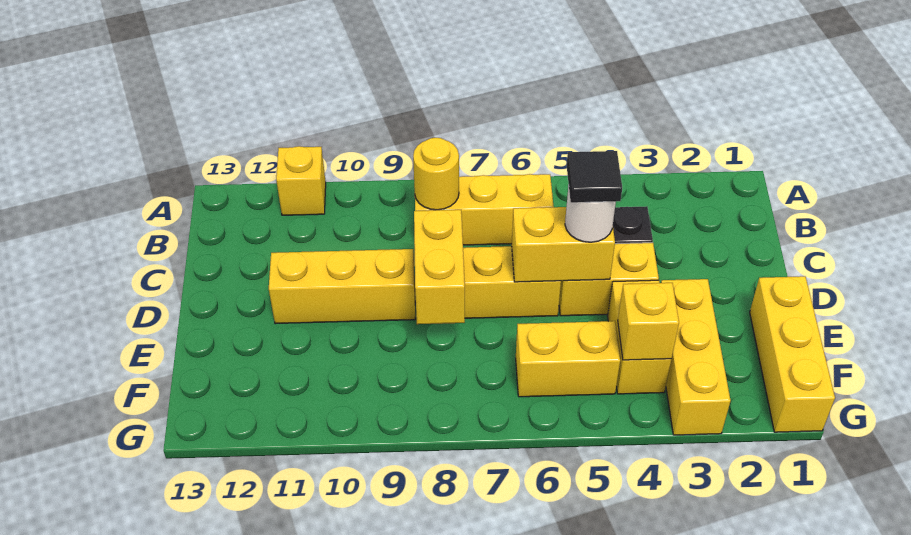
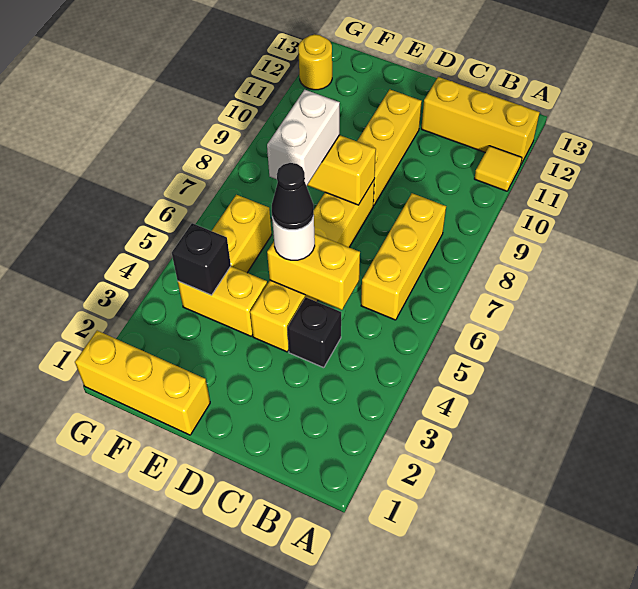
yellow brick A11 level 1 -> yellow tile A11 level 1
yellow round brick B8 level 2 -> yellow round brick G12 level 1
yellow brick D5:D6 level 2 -> yellow brick C5:D5 level 2
black tile D5 level 4 -> black cone D5 level 4
yellow brick E3:G3 level 1 -> yellow brick A12:C12 level 1
none -> white brick E7:E8 level 3
yellow brick F4 level 2 -> black brick F4 level 2

